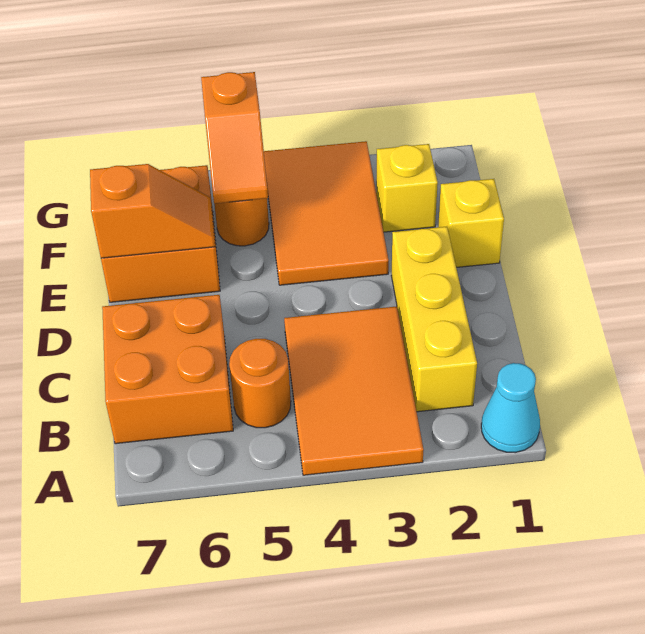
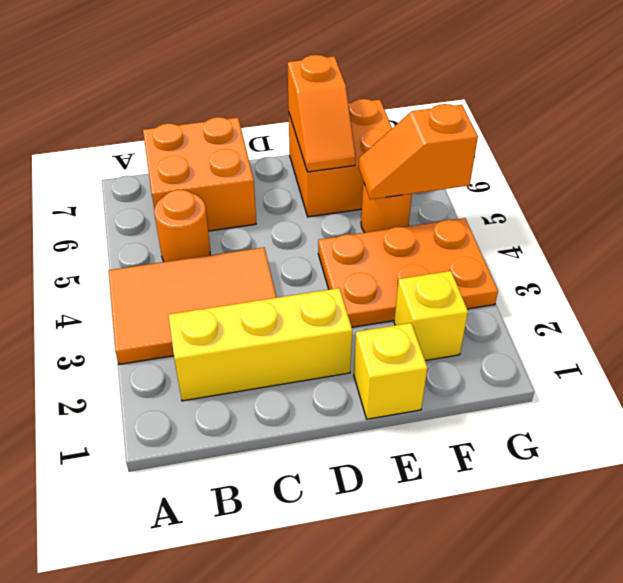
cyan cone A1 level 1 -> none
orange tile E3:G4 level 1 -> orange plate E3:G4 level 1

